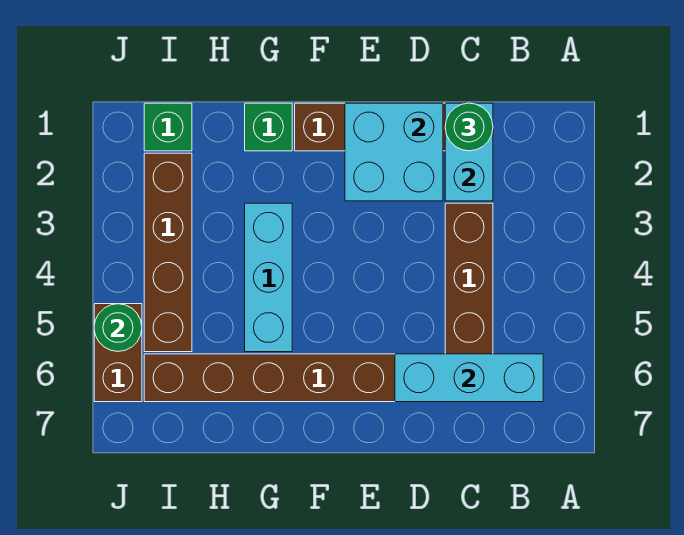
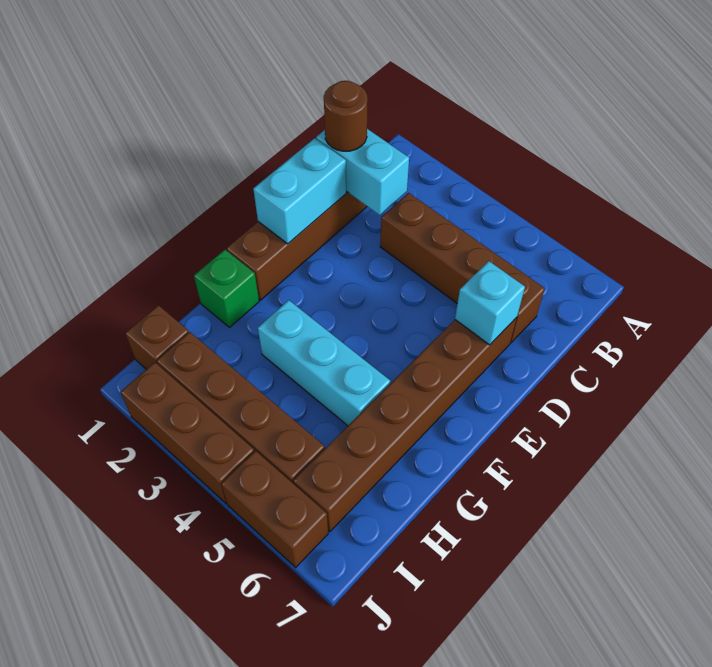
cyan brick B6:D6 level 2 -> cyan brick D6 level 2
green round brick C1 level 3 -> brown round brick C1 level 3
cyan brick D1:E2 level 2 -> cyan brick D1:E1 level 2
green brick I1 level 1 -> brown brick I1 level 1
none -> brown brick J2:J4 level 1
green round brick J5 level 2 -> none

